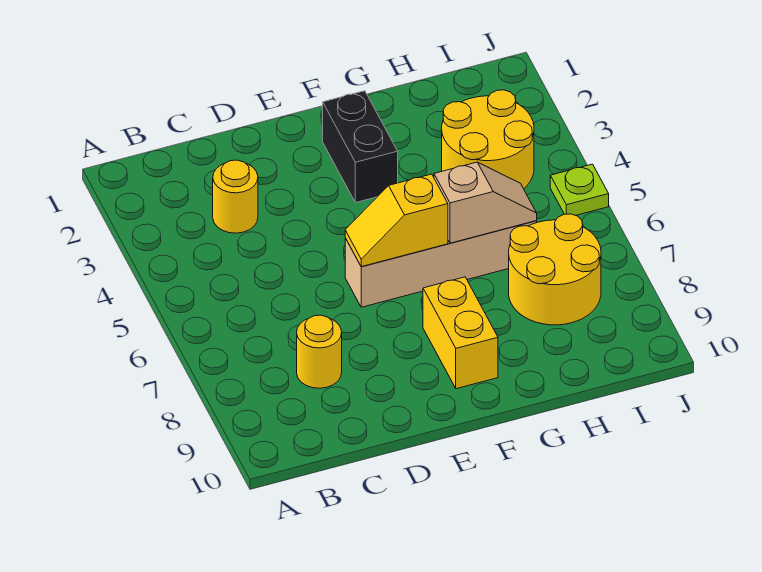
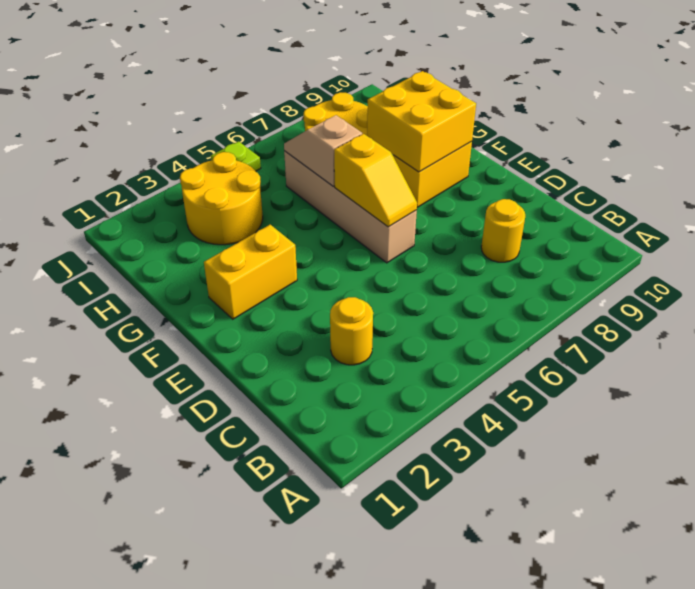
black brick F2:F3 level 1 -> yellow brick F2:F3 level 1
none -> yellow brick F8:G9 level 2

